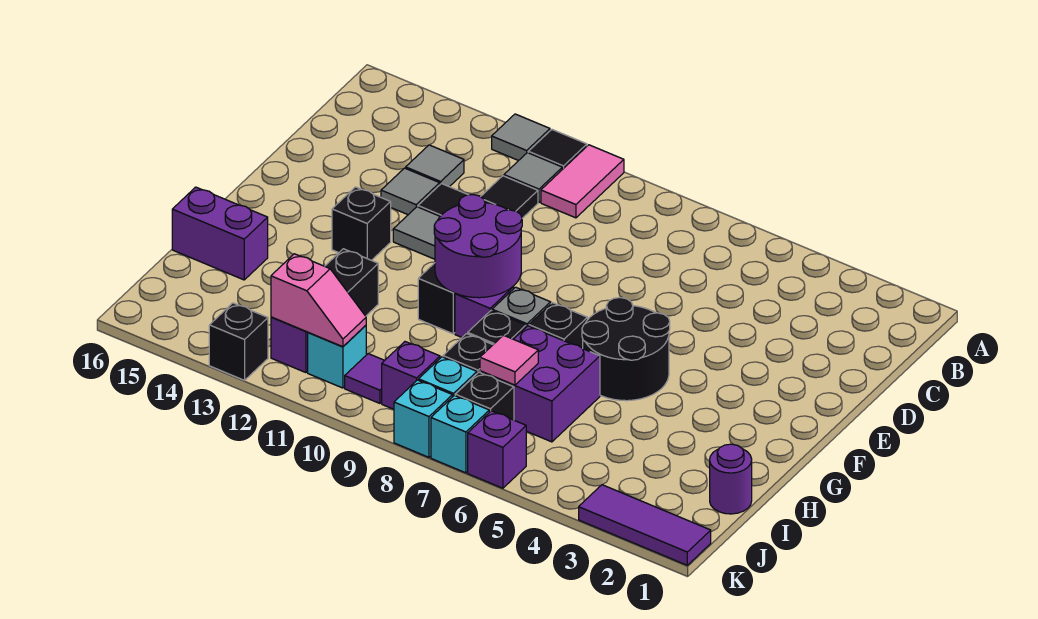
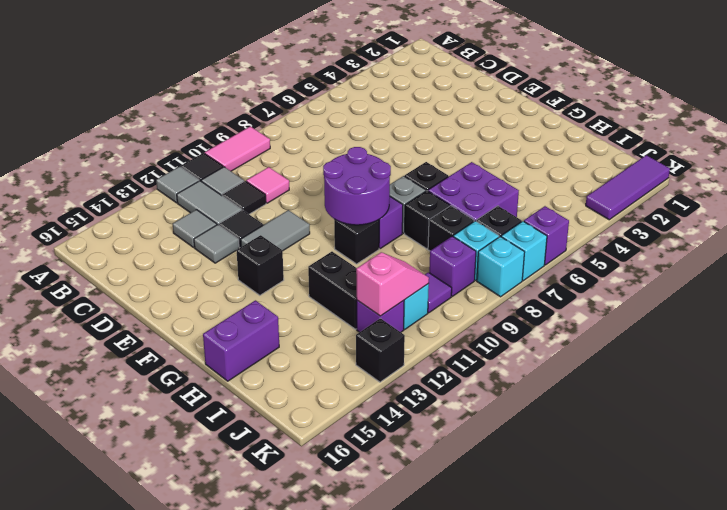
pink tile A10:B10 level 1 -> pink tile A9:A10 level 1
none -> grey tile B12:C12 level 1
black round brick F5:G6 level 1 -> none
purple round brick I1 level 1 -> none
pink tile I7 level 2 -> pink tile C10 level 1

